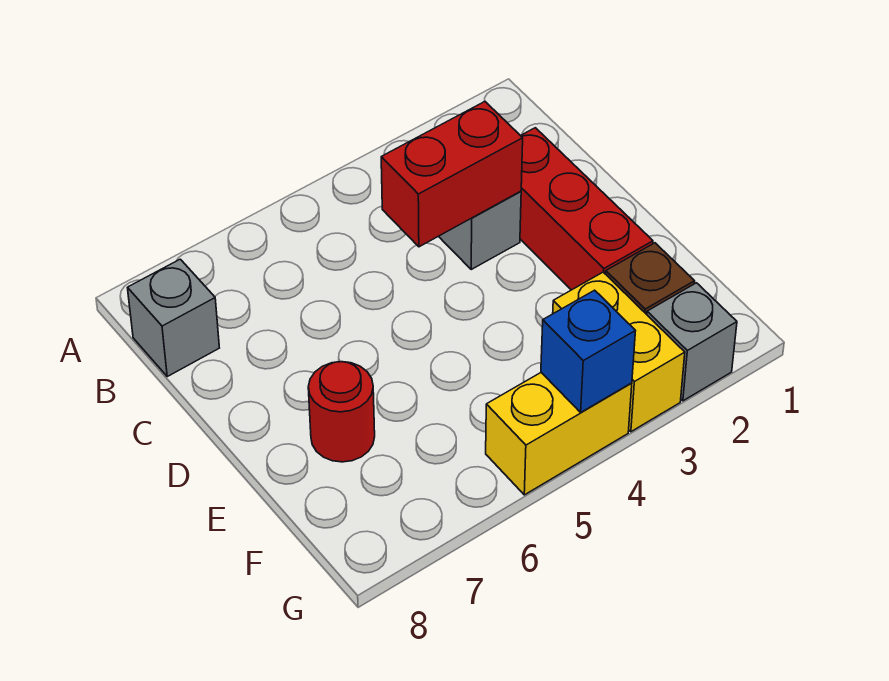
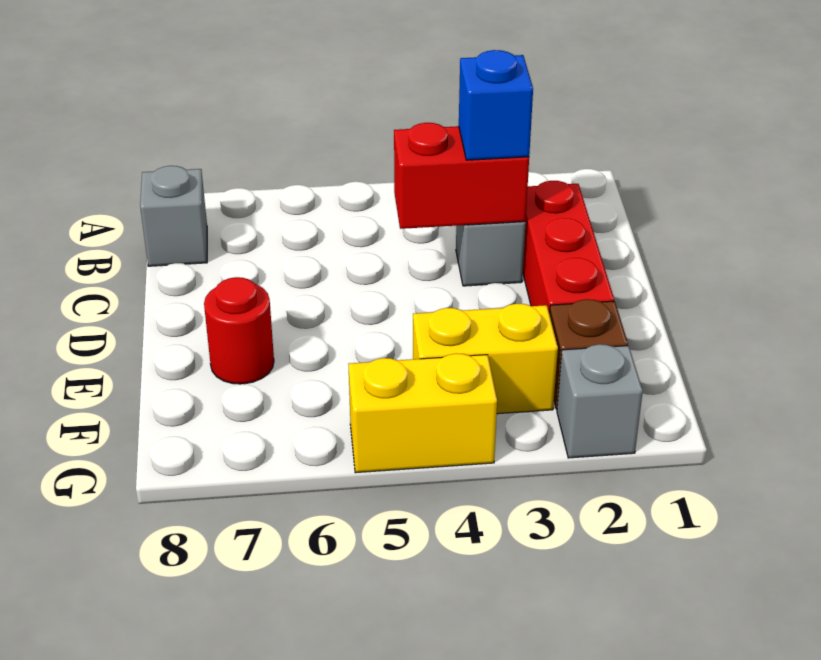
yellow brick F3:G3 level 1 -> yellow brick F3:F4 level 1
blue brick G4 level 2 -> blue brick C3 level 3

